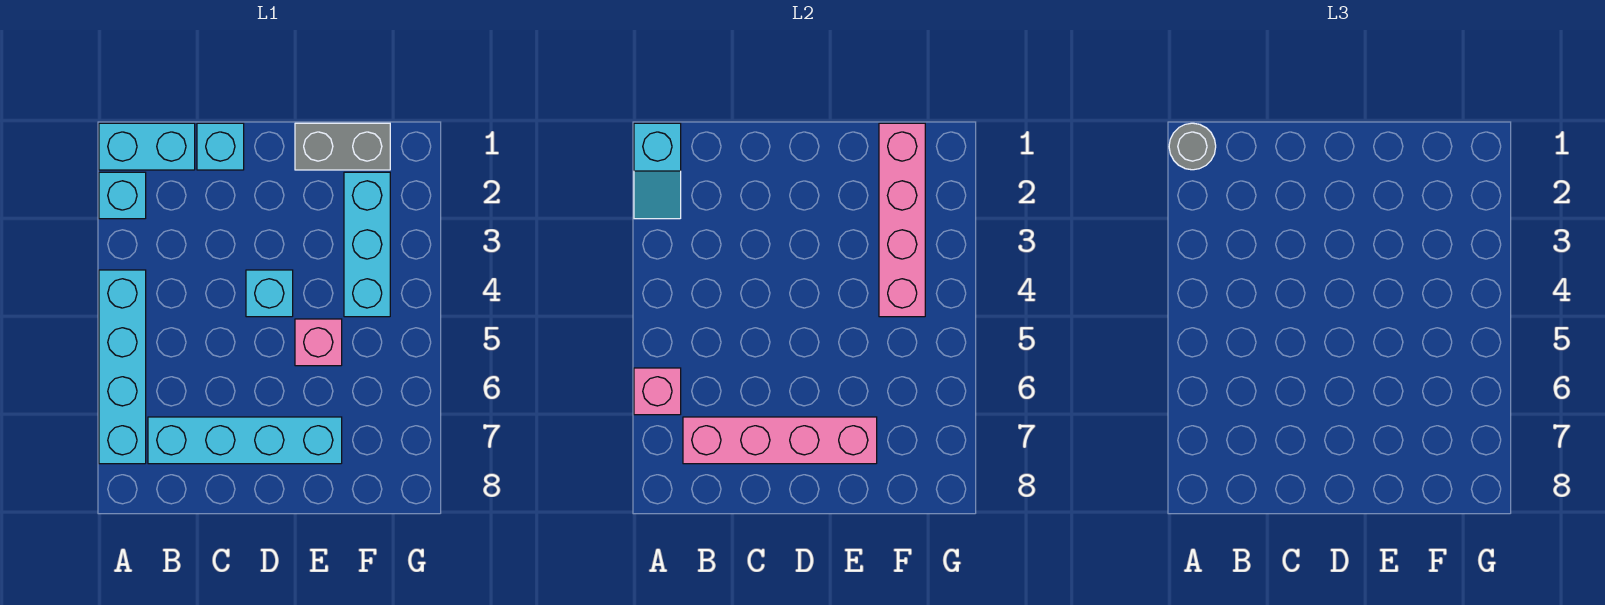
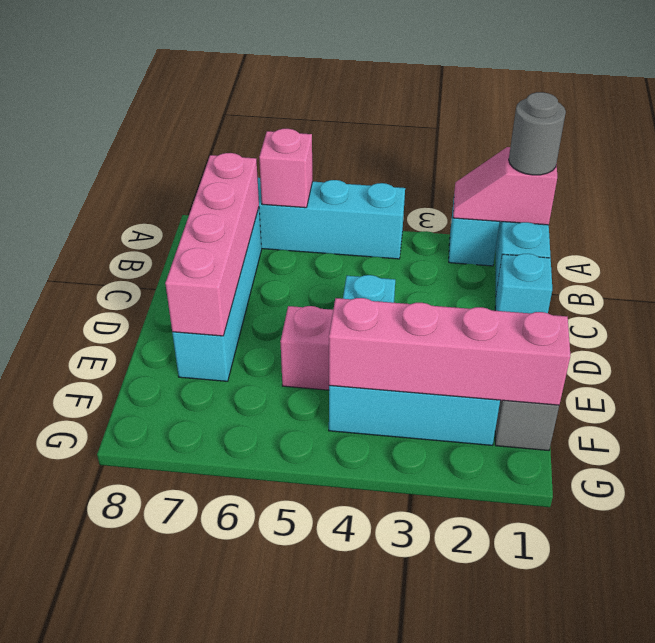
cyan slope A1:A2 level 2 top 1 -> pink slope A1:A2 level 2 top 1

